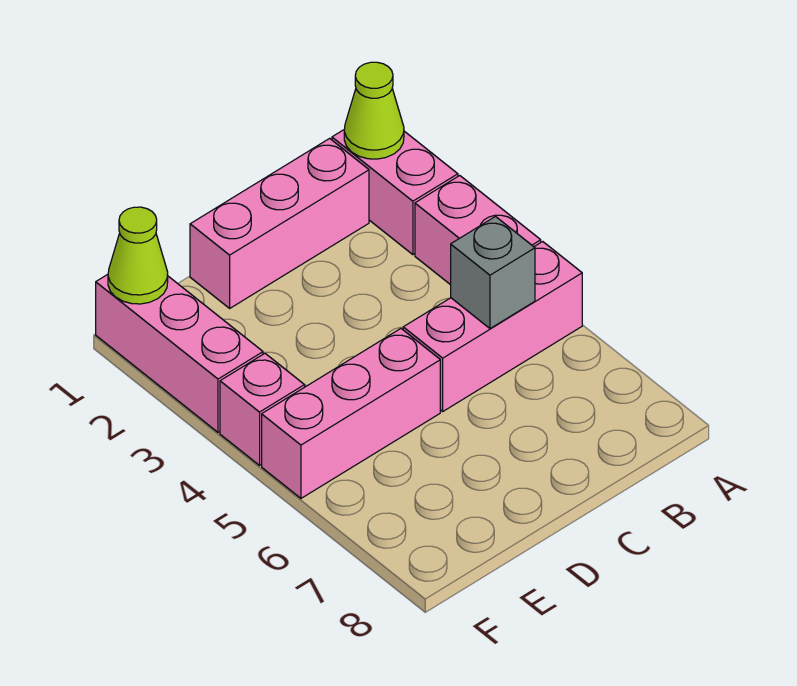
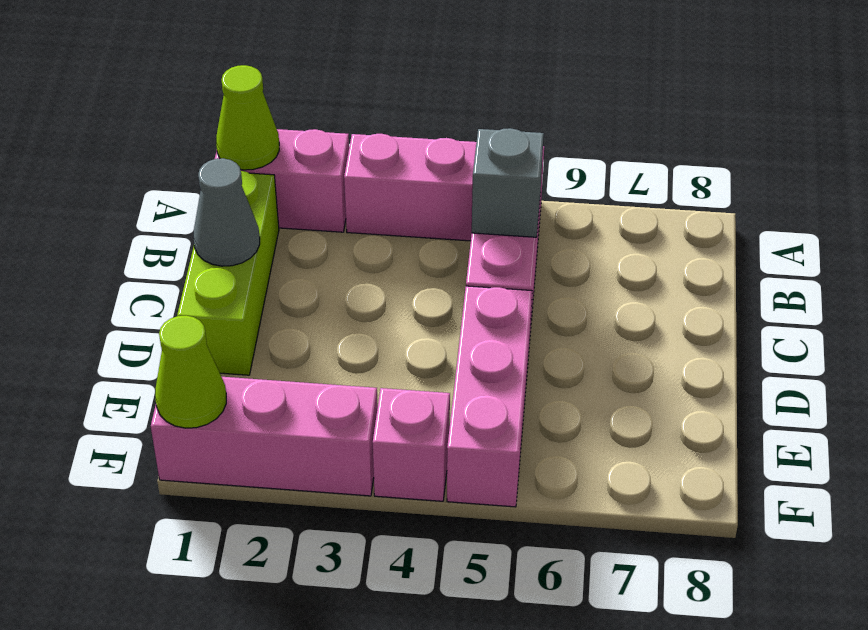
pink brick B1:D1 level 1 -> lime brick B1:D1 level 1
none -> grey cone C1 level 2

